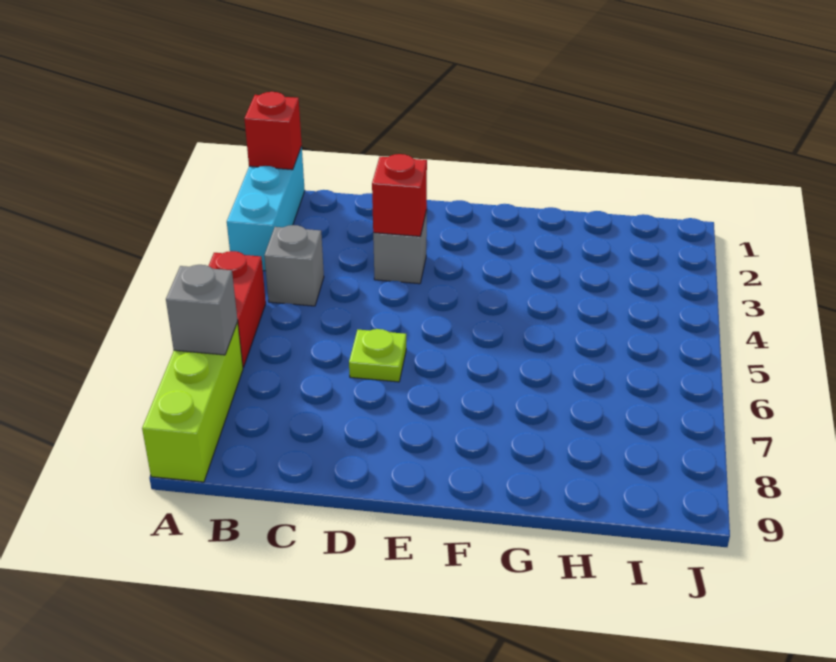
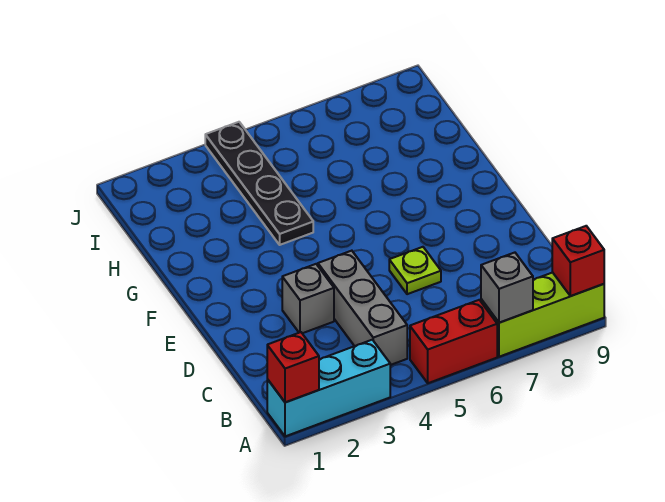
grey brick B4 level 1 -> grey brick B4:D4 level 1
red brick D3 level 2 -> red brick A9 level 2
none -> black plate G4:J4 level 1

